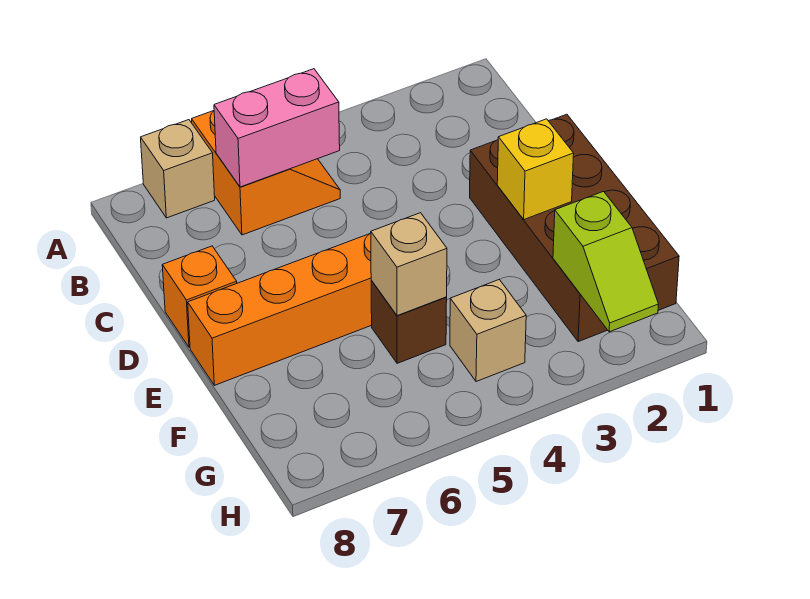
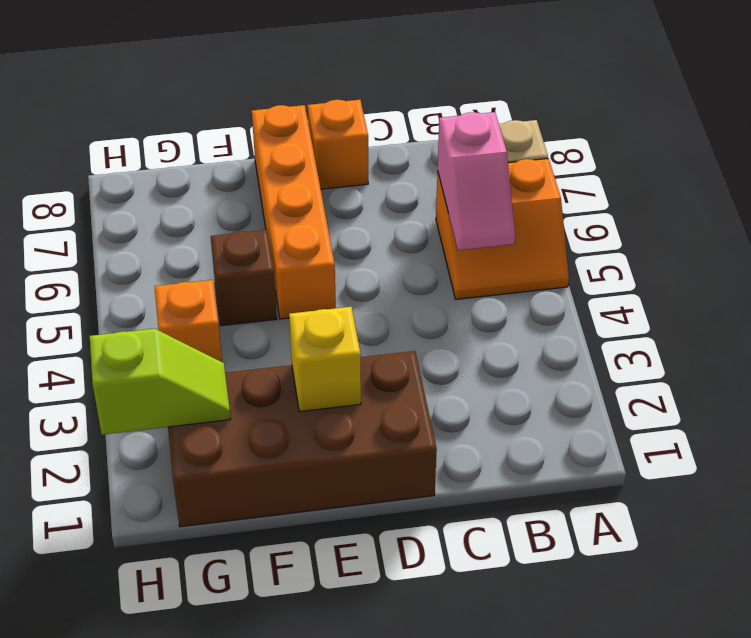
pink brick B5:B6 level 2 -> pink slope B5:B6 level 2 top 6
tan brick F5 level 2 -> none
lime slope G2:H2 level 2 top G -> lime slope G2:H2 level 2 top H
tan brick G4 level 1 -> orange brick G4 level 1

